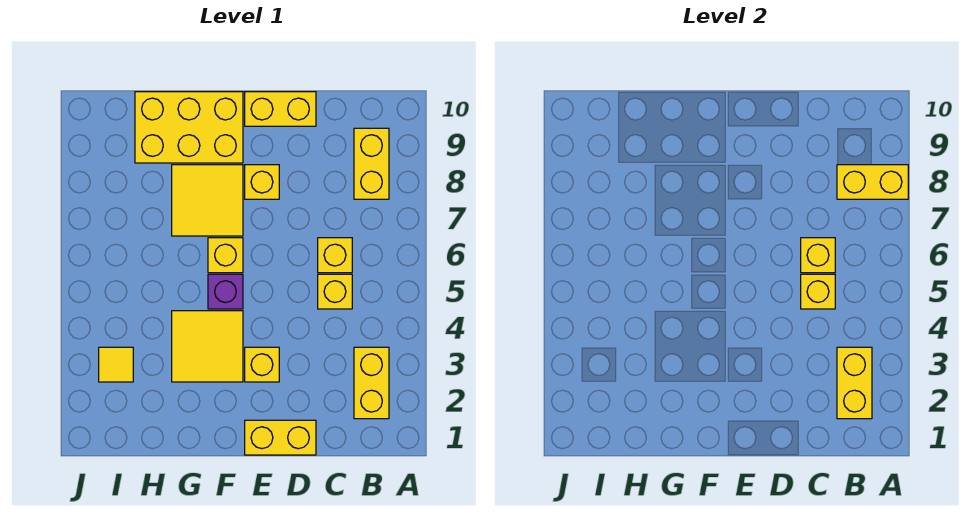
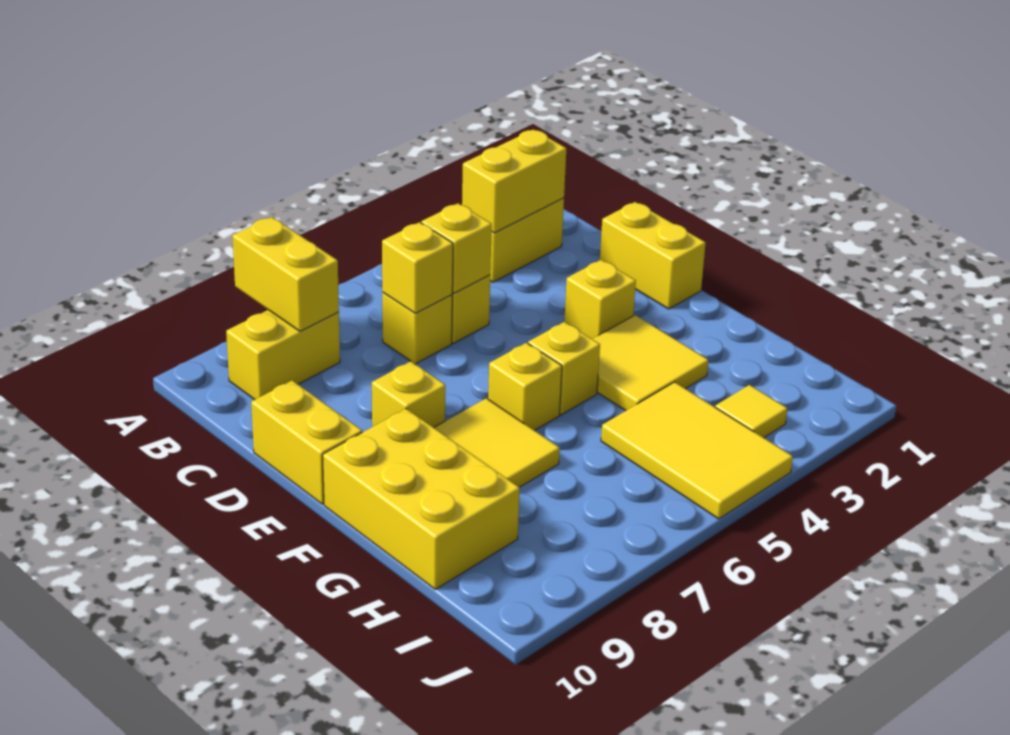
purple brick F5 level 1 -> yellow brick F5 level 1
none -> yellow tile H4:J5 level 1

